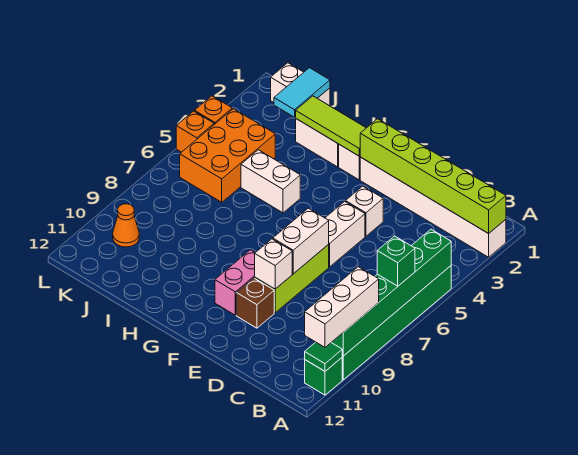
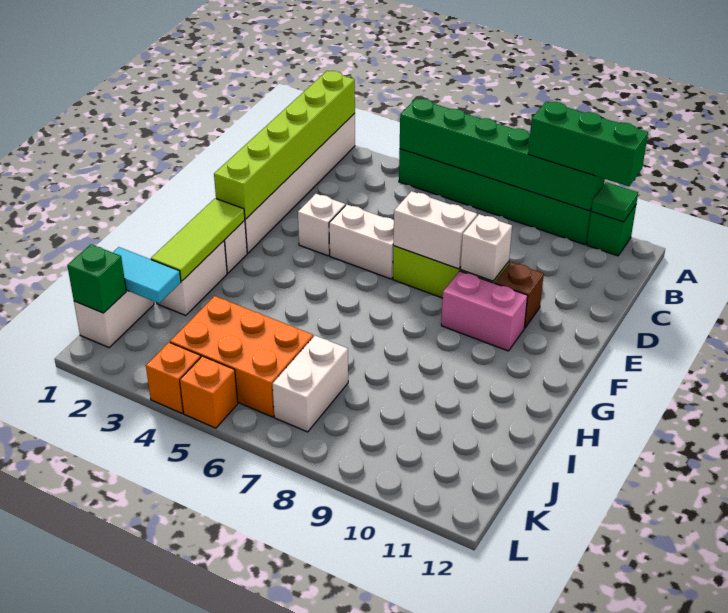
green brick A7 level 3 -> green brick K1 level 2
white brick A9:A11 level 3 -> green brick A9:A11 level 3
white brick H5:I5 level 1 -> white brick J7:K7 level 1
orange cone K10 level 1 -> none

